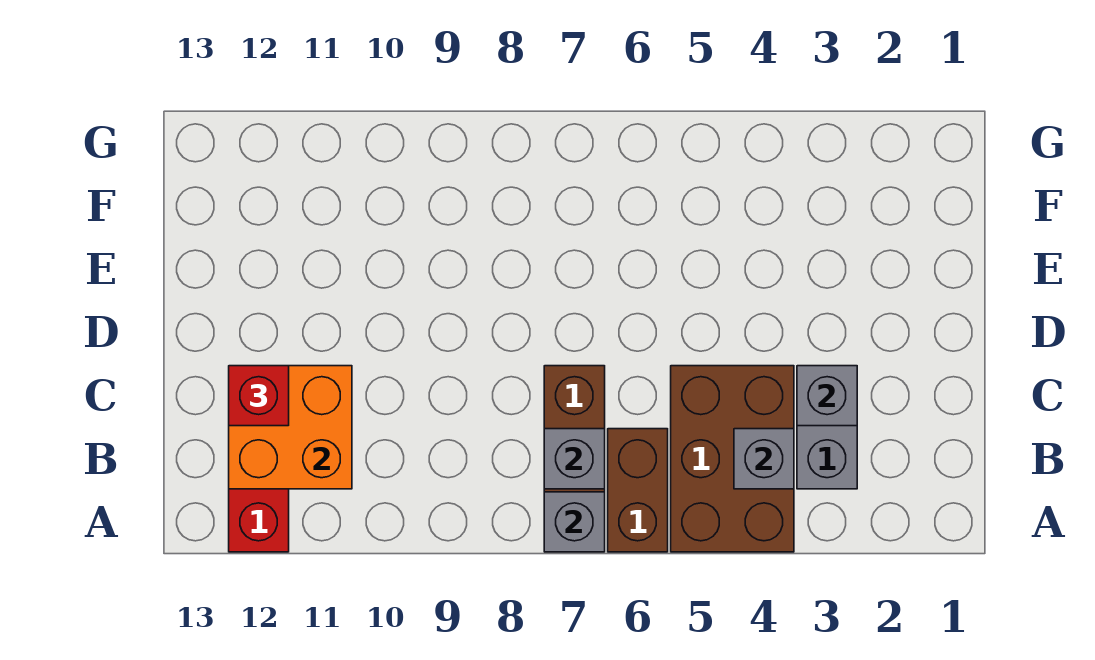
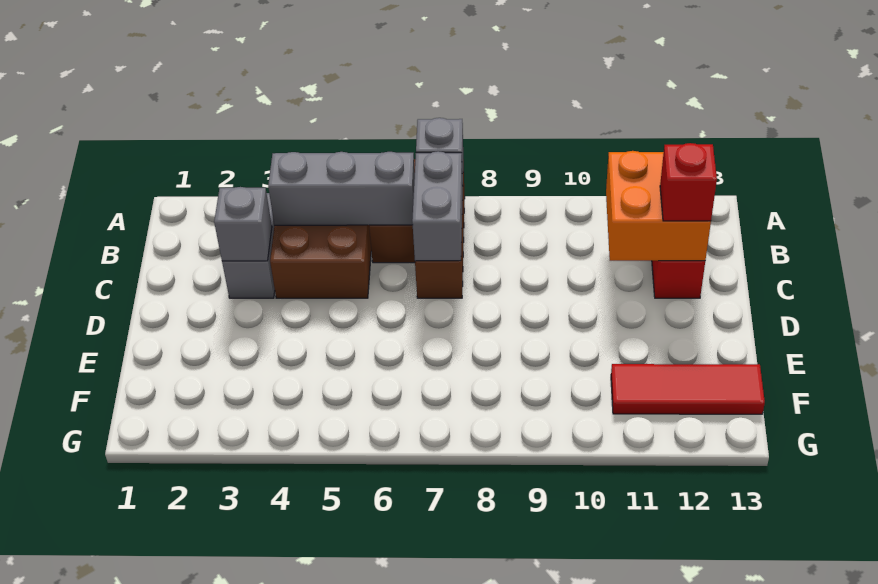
grey brick B4 level 2 -> grey brick B4:B6 level 2
grey brick B7 level 2 -> grey brick B7:C7 level 2
none -> red tile F11:F13 level 1

